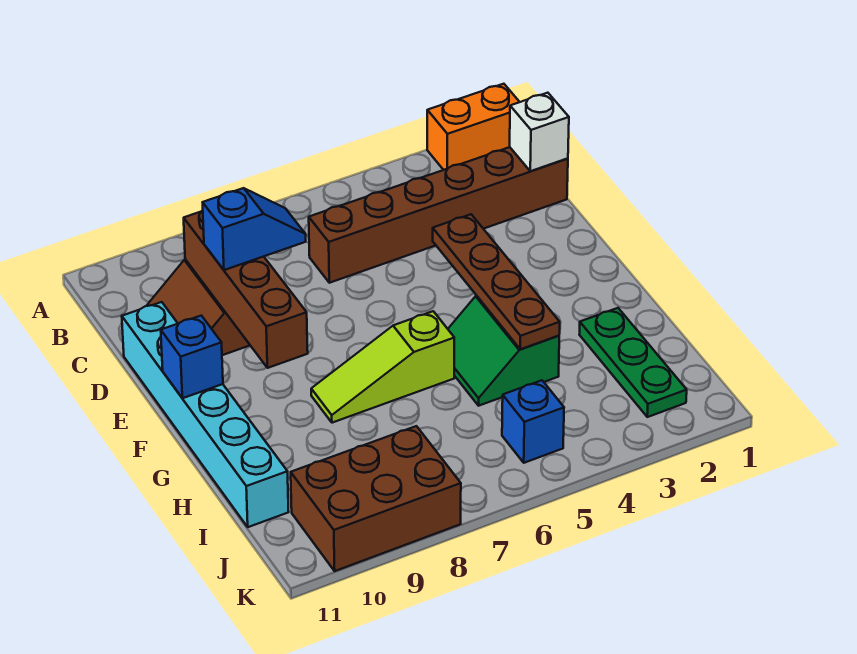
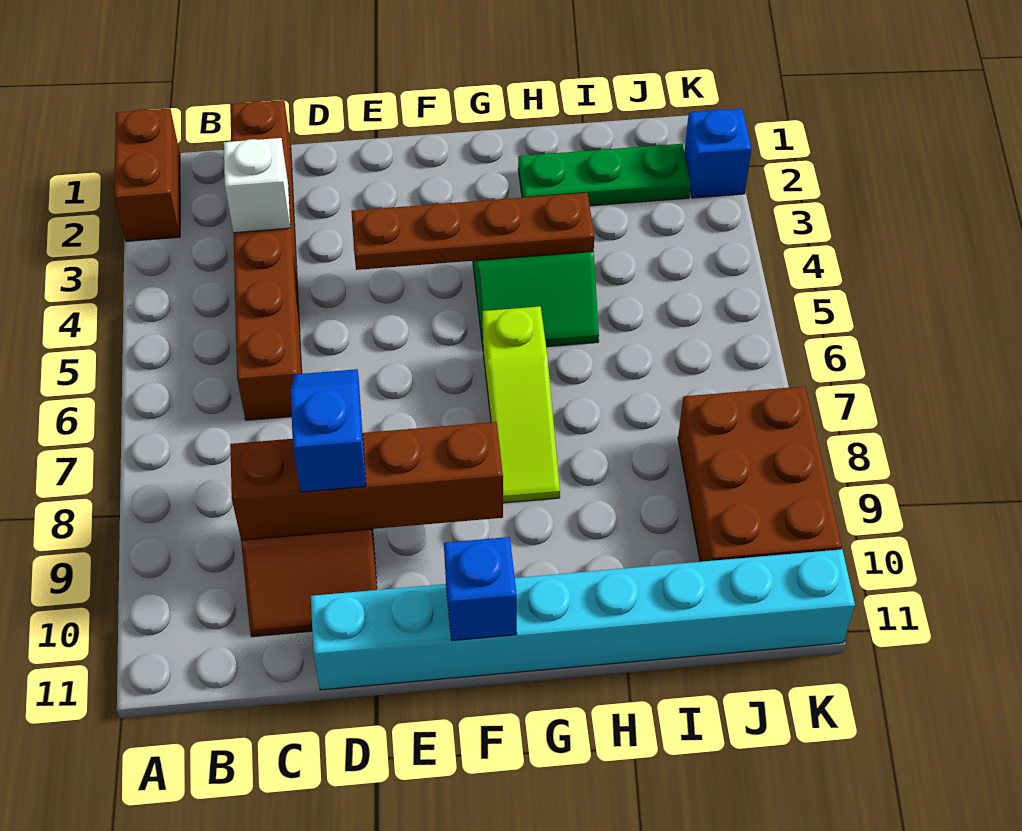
orange brick A1:A2 level 1 -> brown brick A1:A2 level 1
white brick C1 level 2 -> white brick C3 level 2
cyan brick D11:I11 level 1 -> cyan brick D11:K11 level 1
blue brick J5 level 1 -> blue brick K2 level 1

